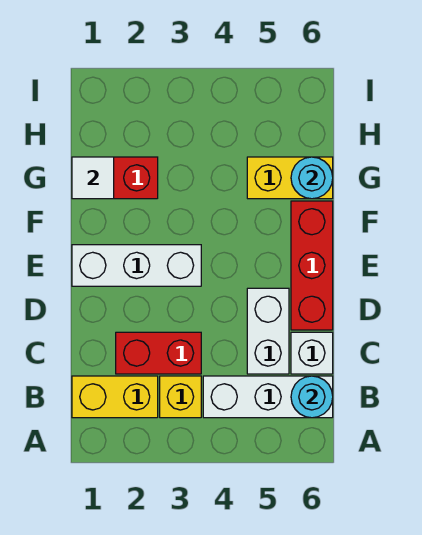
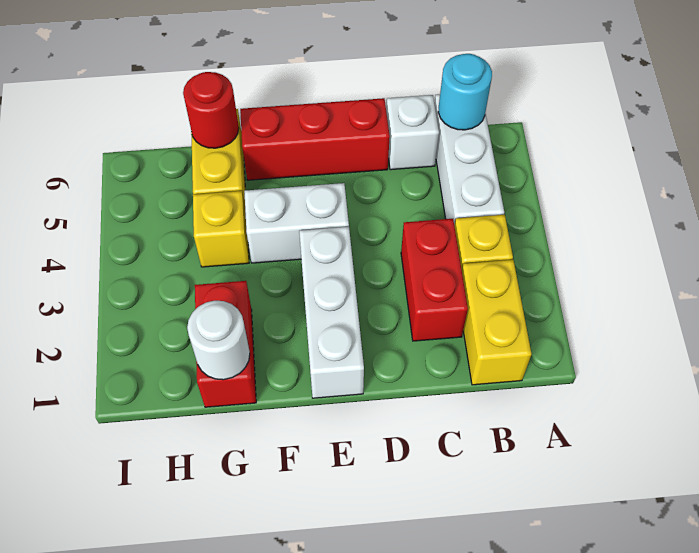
white brick C5:D5 level 1 -> white brick E4:F4 level 1
white tile G1 level 2 -> white round brick G1 level 2
none -> yellow brick G4 level 1
cyan round brick G6 level 2 -> red round brick G6 level 2

